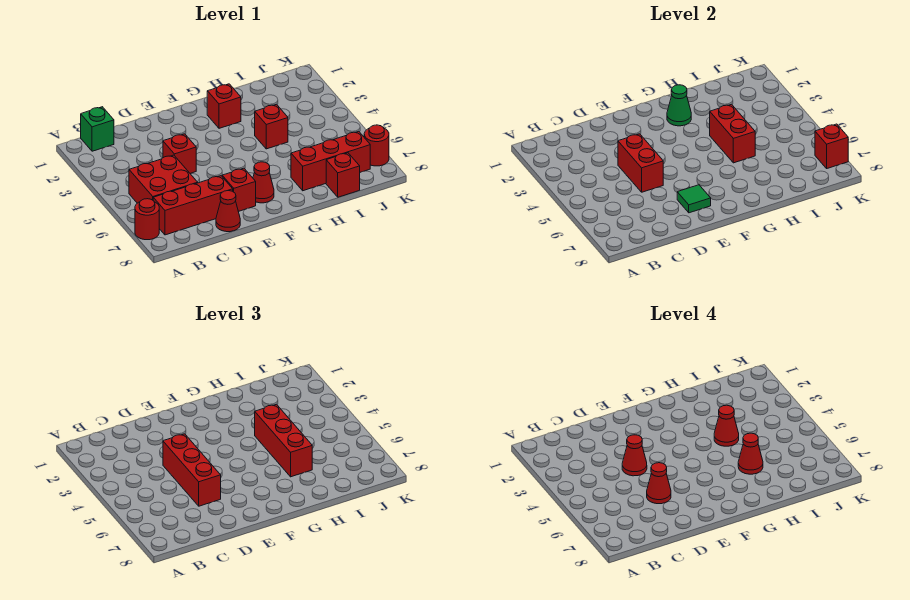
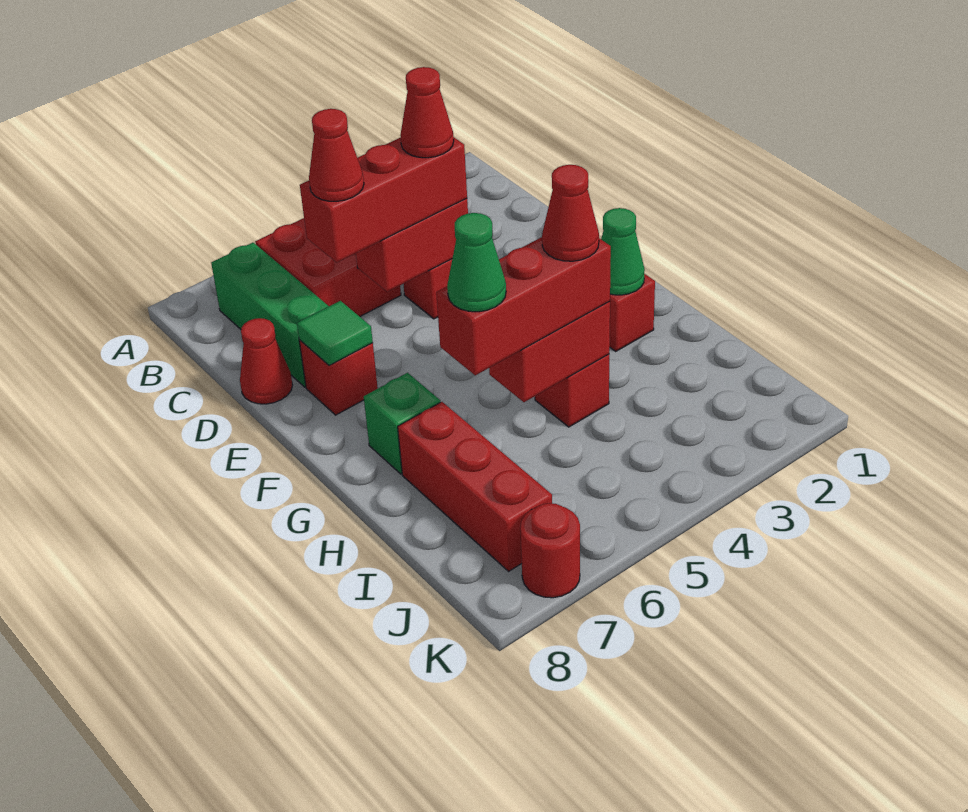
red round brick A7 level 1 -> none
green brick B1 level 1 -> green brick G7 level 1
red brick B7:D7 level 1 -> green brick B7:D7 level 1
red cone F7 level 1 -> none
red cone H6 level 4 -> green cone H6 level 4
red brick I8 level 1 -> none
red brick K7 level 2 -> none

